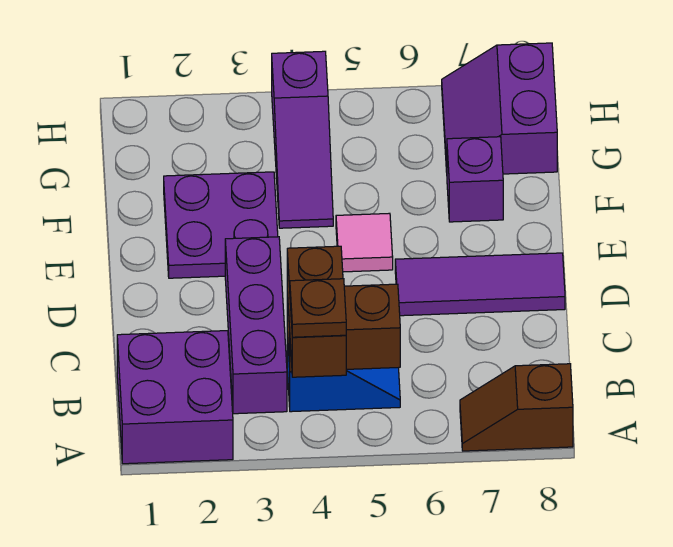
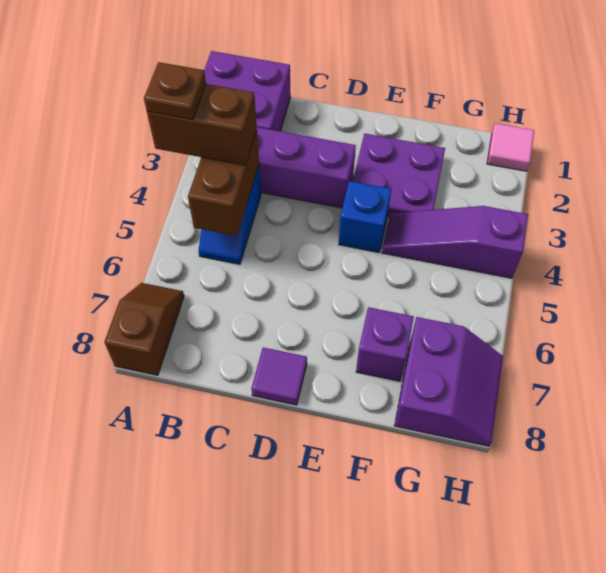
purple tile D6:D8 level 1 -> purple tile D8 level 1
none -> blue brick E4 level 1
pink tile E5 level 1 -> pink tile H1 level 1
purple slope G7:H8 level 1 top 8 -> purple slope G7:H8 level 1 top G

